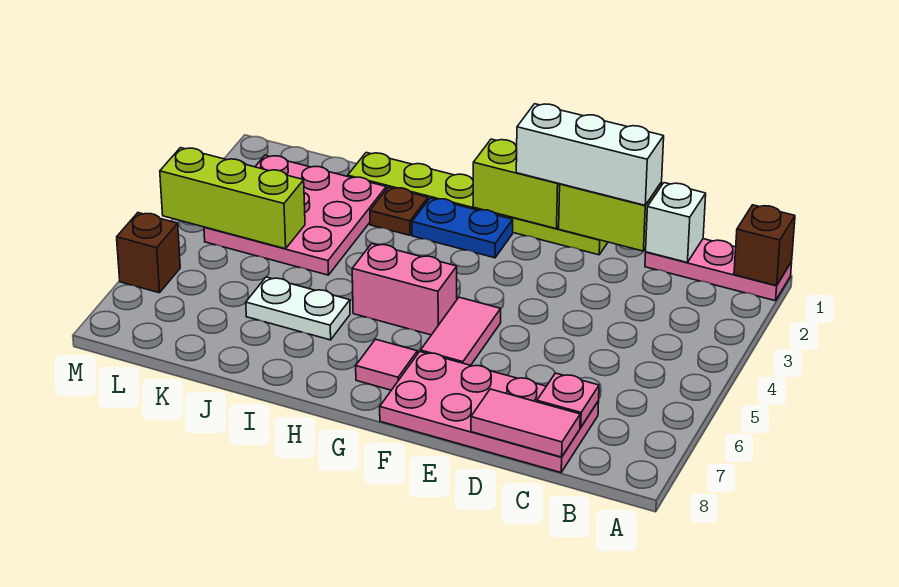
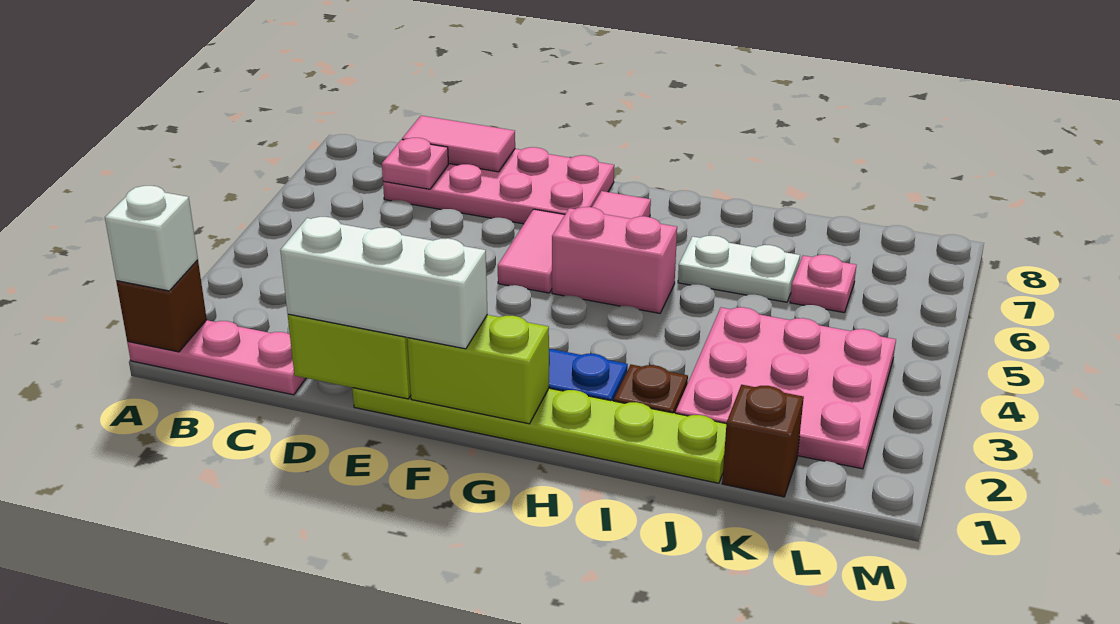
white brick C1 level 2 -> white brick A1 level 3
lime brick K4:M4 level 2 -> none
none -> pink plate K6 level 1
brown brick M6 level 1 -> brown brick K1 level 1

